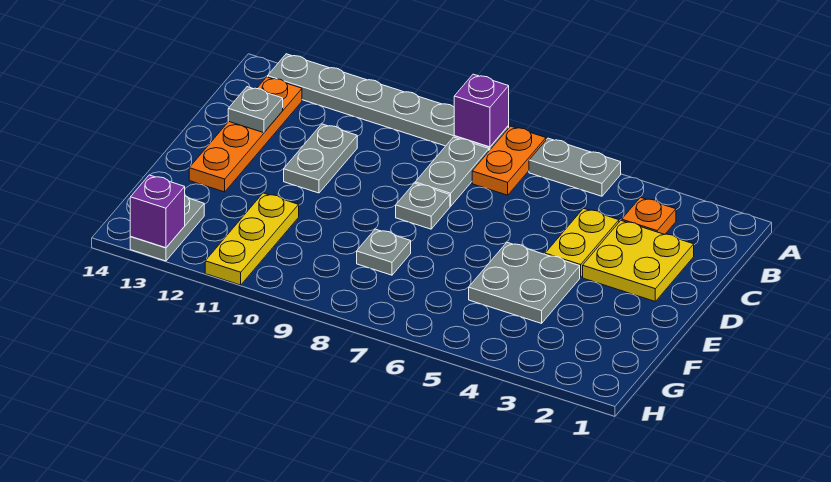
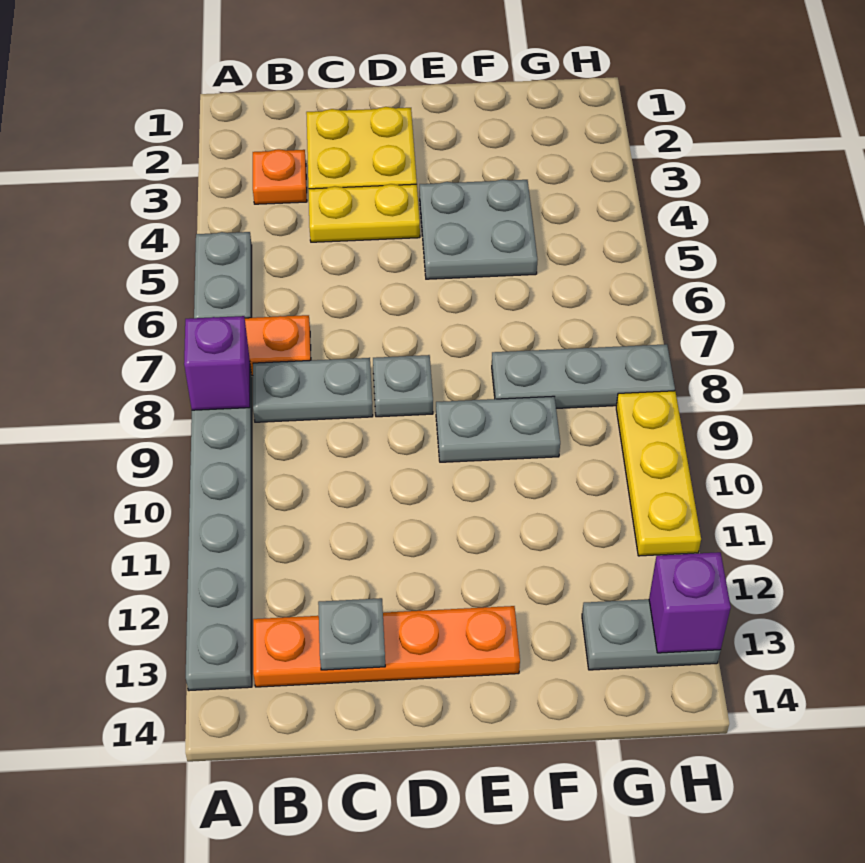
grey plate C11:D11 level 1 -> grey plate E9:F9 level 1
grey plate F8 level 1 -> grey plate F8:H8 level 1
yellow plate F11:H11 level 1 -> yellow plate H9:H11 level 1

